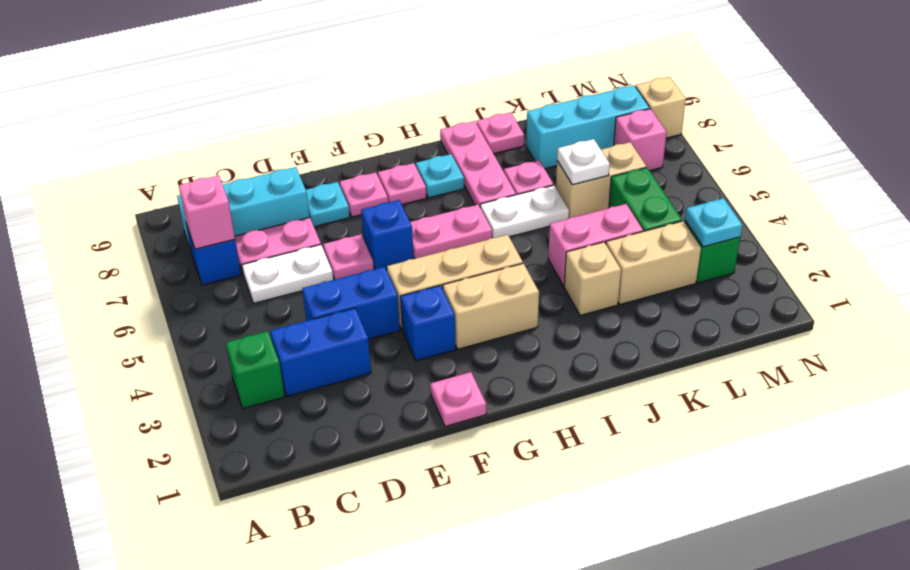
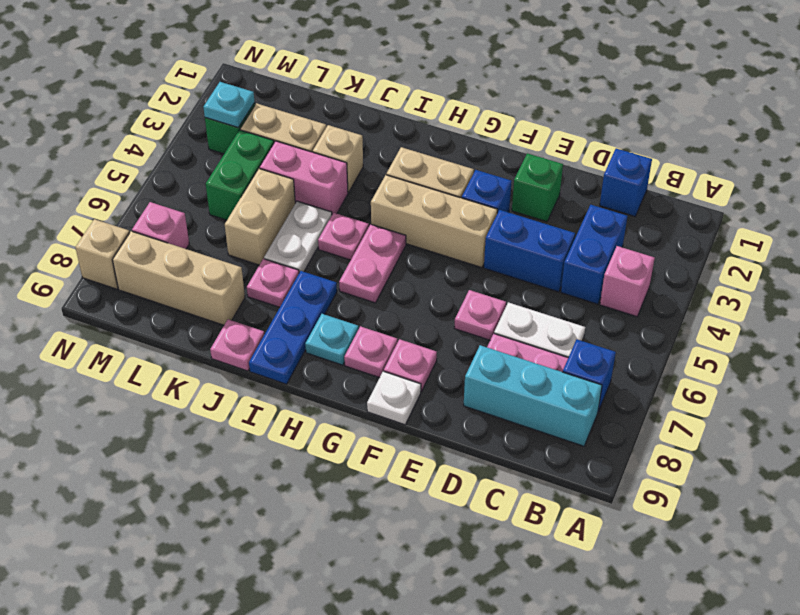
green brick B3 level 1 -> green brick E2 level 1
pink brick B7 level 2 -> pink brick B4 level 1
blue brick C3:D3 level 1 -> blue brick C3:C4 level 1
cyan plate E8 level 1 -> none
pink plate F1 level 1 -> pink plate I5 level 1
blue brick F6 level 1 -> blue brick C1 level 1
pink plate G6:H6 level 1 -> pink plate H5:H6 level 1
white plate I6:J6 level 1 -> white plate J5:J6 level 1
pink plate I7:I9 level 1 -> blue plate I7:I9 level 1
tan brick K6:L6 level 1 -> tan brick K5:K6 level 1
white plate K6 level 2 -> white plate F9 level 1
cyan brick K8:M8 level 1 -> tan brick K8:M8 level 1

